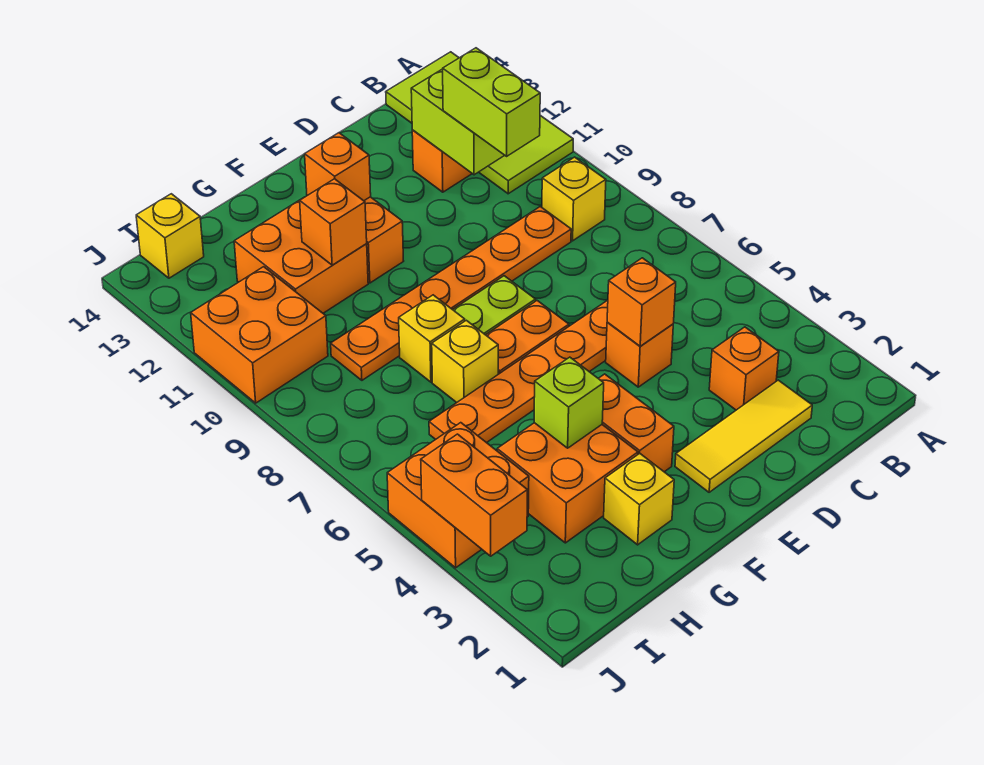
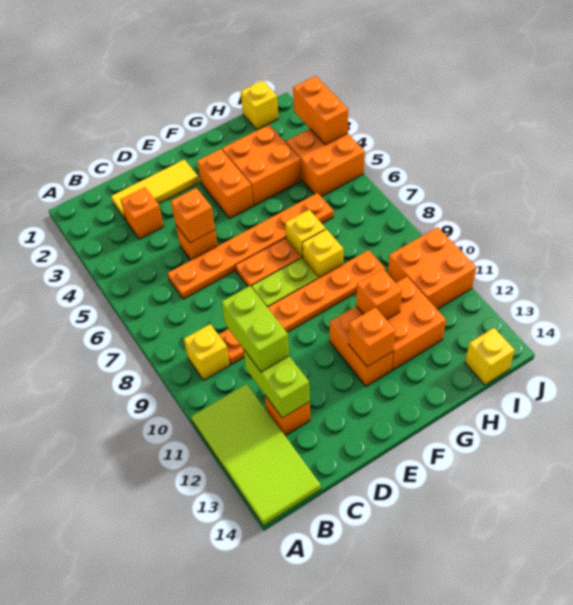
yellow brick G2 level 1 -> yellow brick I1 level 1
lime brick G4 level 2 -> none

